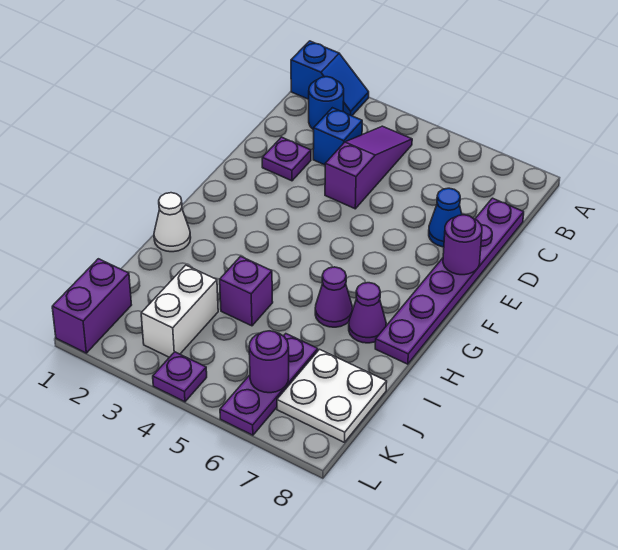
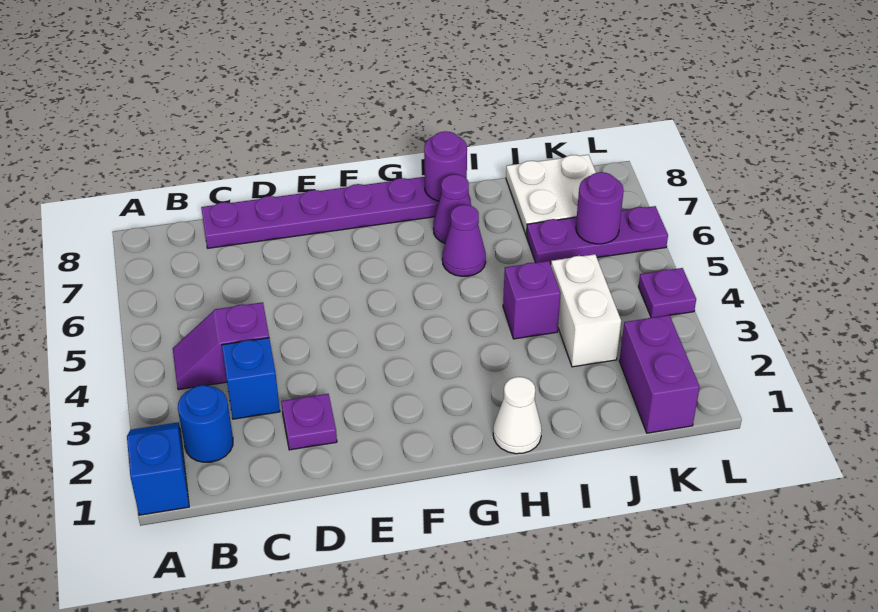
purple slope B4:D4 level 1 top D -> purple slope B4:C4 level 1 top C
blue cone D7 level 1 -> none
purple round brick E8 level 2 -> purple round brick H8 level 2
white brick J3:K3 level 1 -> white brick J3:J4 level 1
purple brick K1:L1 level 1 -> purple brick K1:K2 level 1

